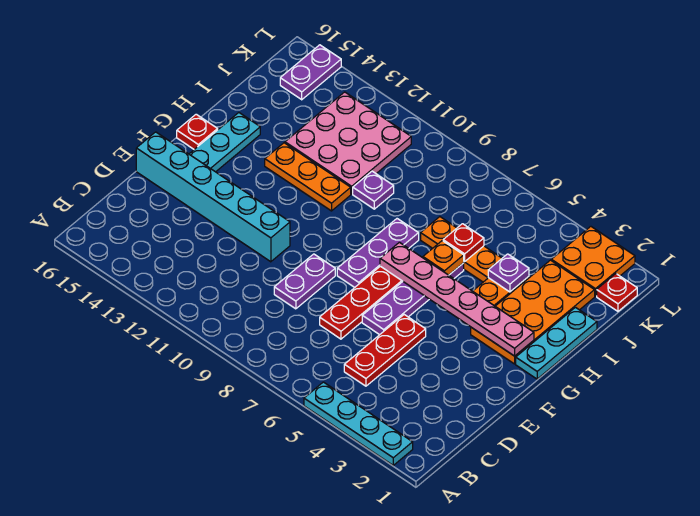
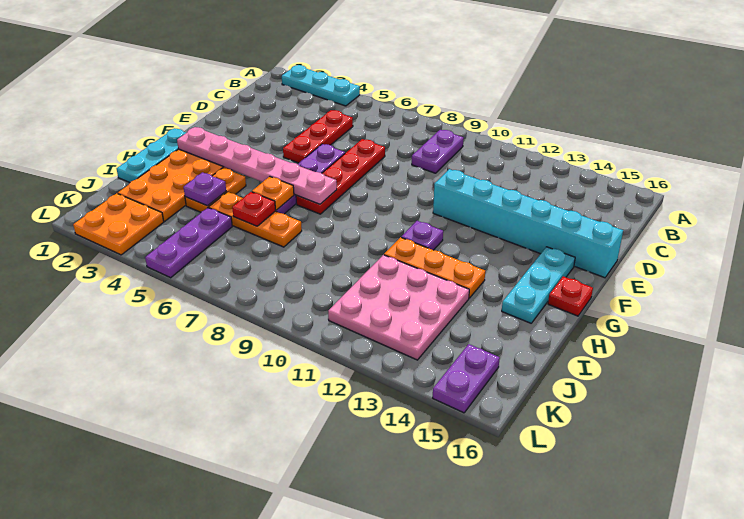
cyan plate A2:A5 level 1 -> cyan plate A2:A4 level 1
purple plate D9:E9 level 1 -> purple plate B9:C9 level 1
purple plate F8:H8 level 1 -> purple plate J5:L5 level 1
purple plate I10 level 1 -> purple plate G11 level 1
red plate K1 level 1 -> none

